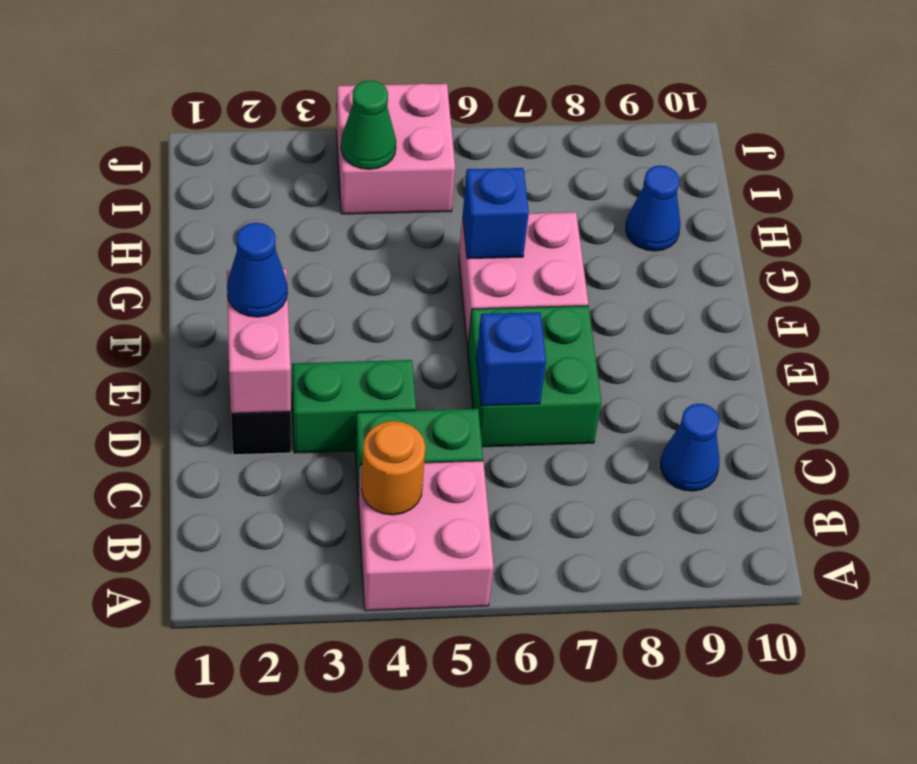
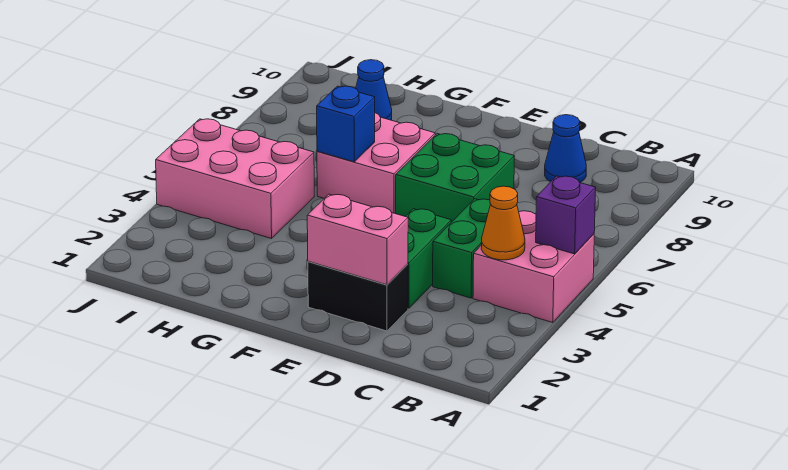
none -> purple brick A5 level 2
orange round brick B4 level 2 -> orange cone B4 level 2
blue brick D6 level 2 -> none
blue cone E2 level 3 -> none
pink brick I4:J5 level 1 -> pink brick H4:J5 level 1
green cone I4 level 2 -> none

